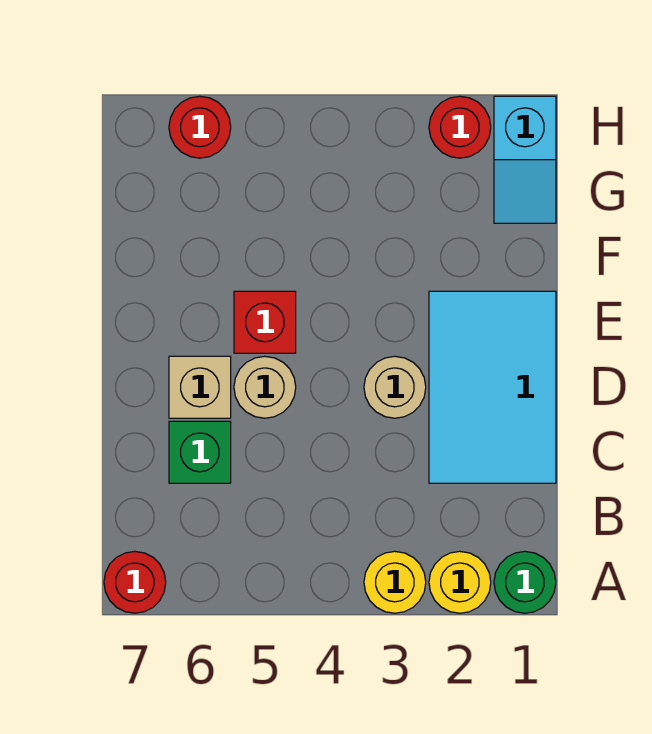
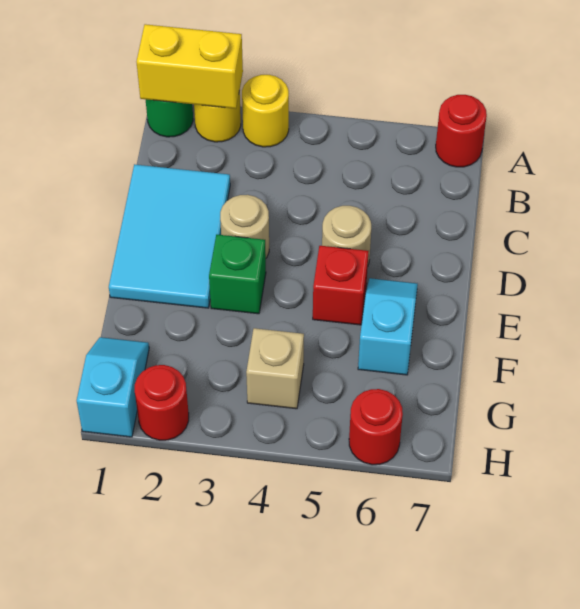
none -> yellow brick A1:A2 level 2
green brick C6 level 1 -> green brick E3 level 1
tan brick D6 level 1 -> tan brick G4 level 1
none -> cyan slope E6:F6 level 1 top F

